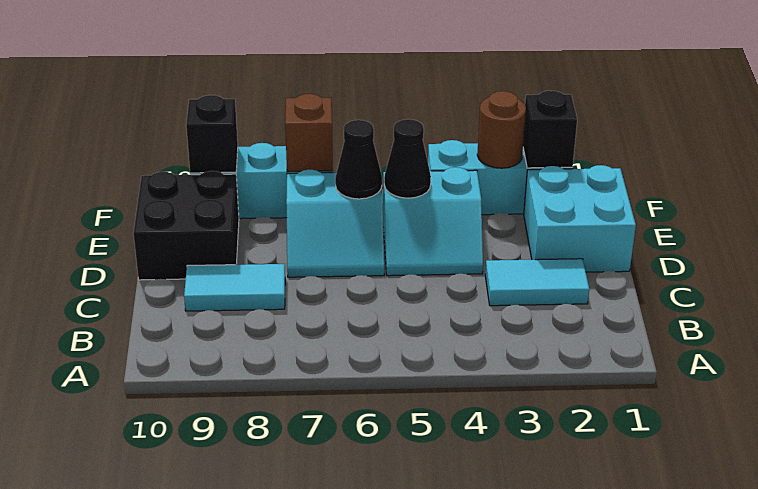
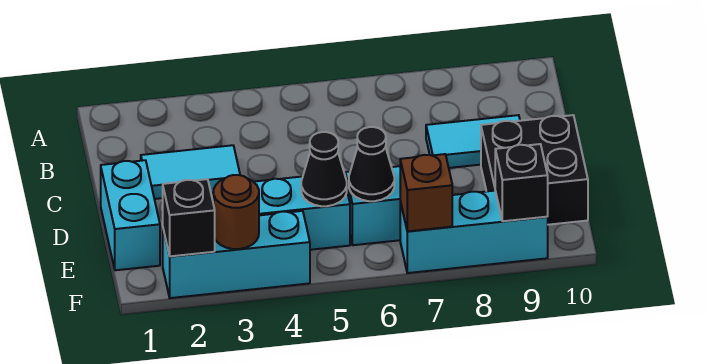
cyan brick D1:E2 level 1 -> cyan brick D1:E1 level 1

